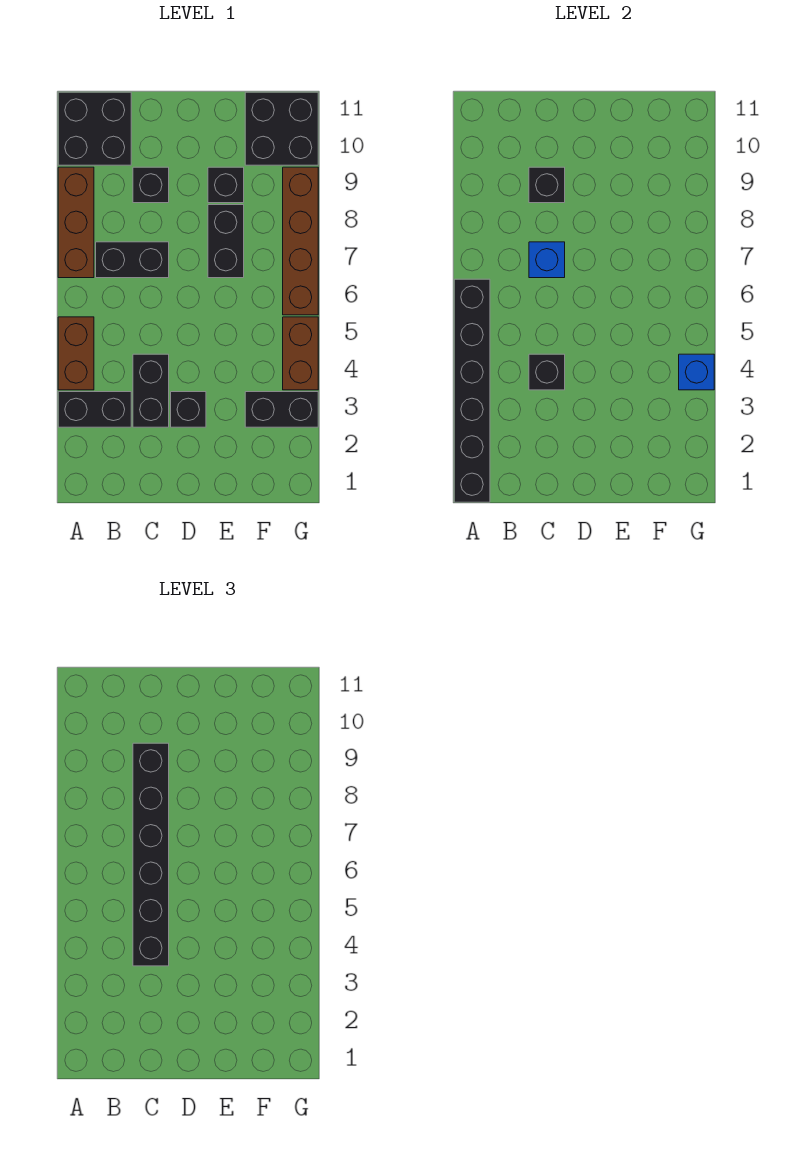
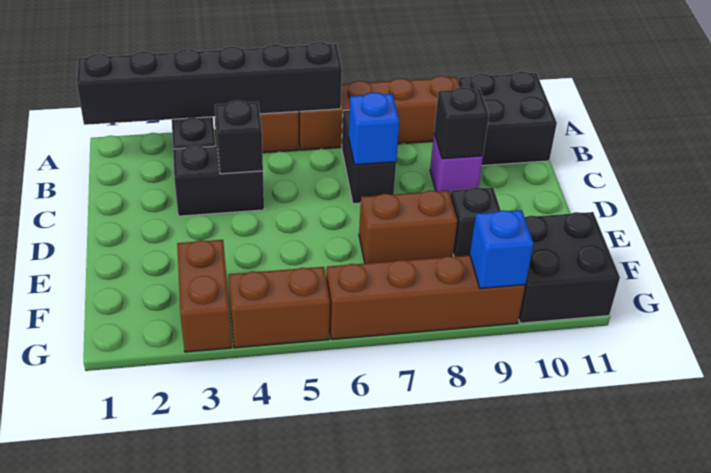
brown brick A7:A9 level 1 -> brown brick A6:A9 level 1
black brick C4:C9 level 3 -> none
black brick C9 level 1 -> purple brick C9 level 1
black brick D3 level 1 -> none
black brick E7:E8 level 1 -> brown brick E7:E8 level 1
black brick F3:G3 level 1 -> brown brick F3:G3 level 1
blue brick G4 level 2 -> blue brick G9 level 2

